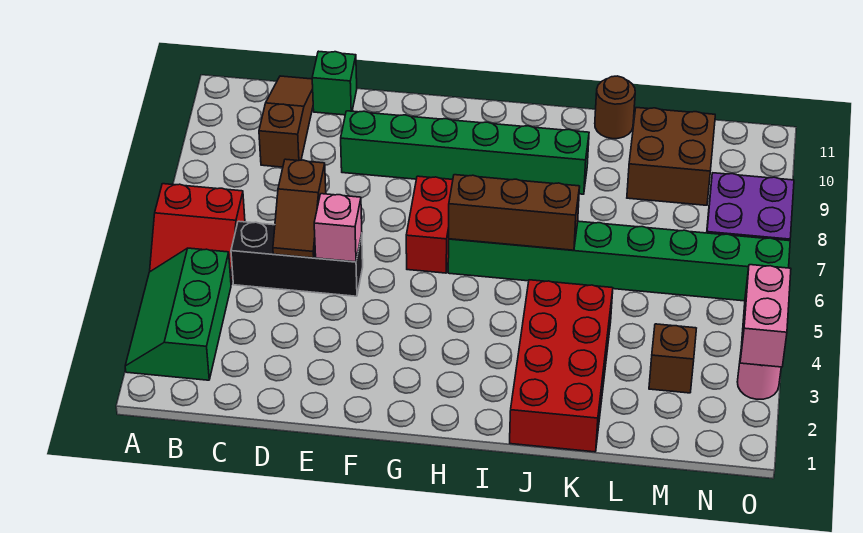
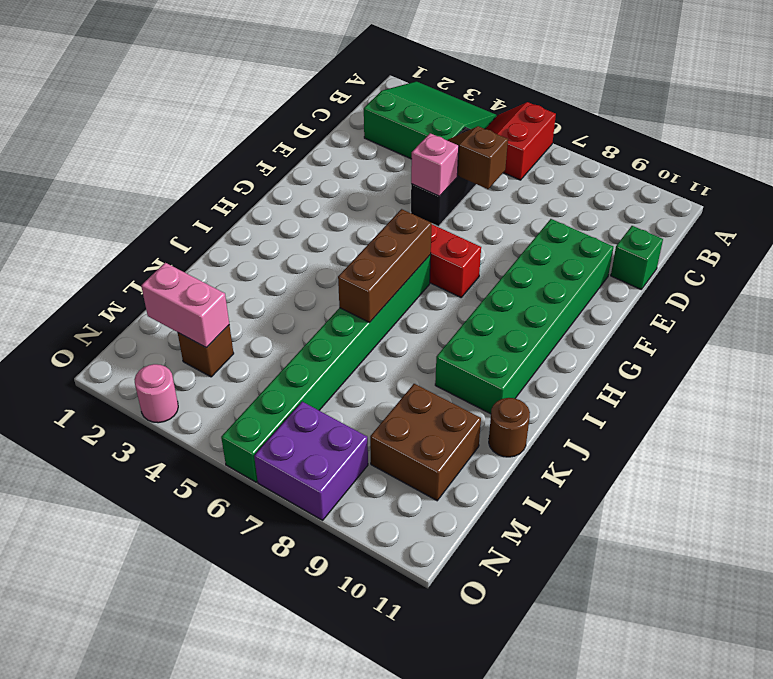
green slope A2:B4 level 1 top B -> green slope A2:C4 level 1 top C
brown slope C9:C11 level 1 top 9 -> none
green brick E9:J9 level 1 -> green brick E9:J10 level 1
red brick J1:K4 level 1 -> none
pink brick O3:O4 level 2 -> pink brick M2:M3 level 2

